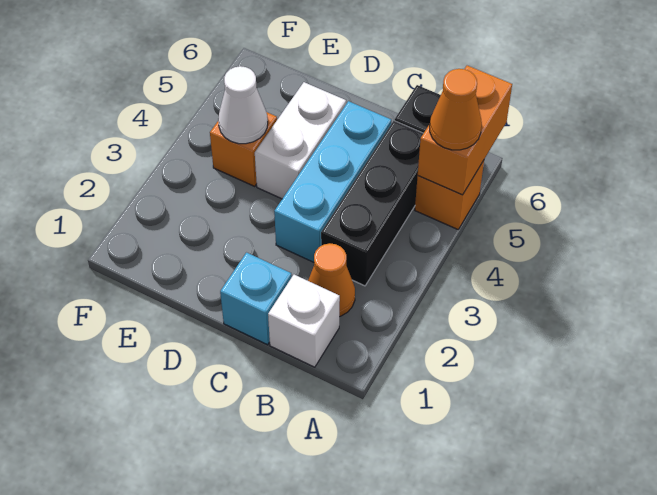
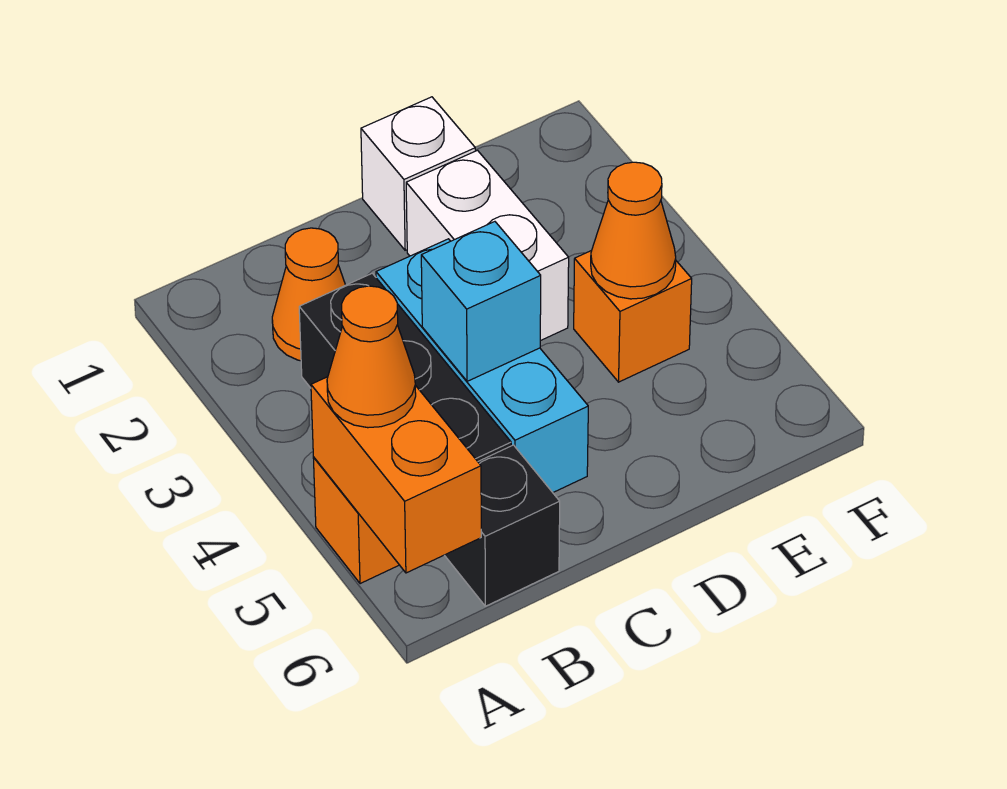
white brick B1 level 1 -> white brick D1 level 1
cyan brick C1 level 1 -> cyan brick C4 level 2
white brick D4:D5 level 1 -> white brick D2:D3 level 1
white cone E4 level 2 -> orange cone E4 level 2

